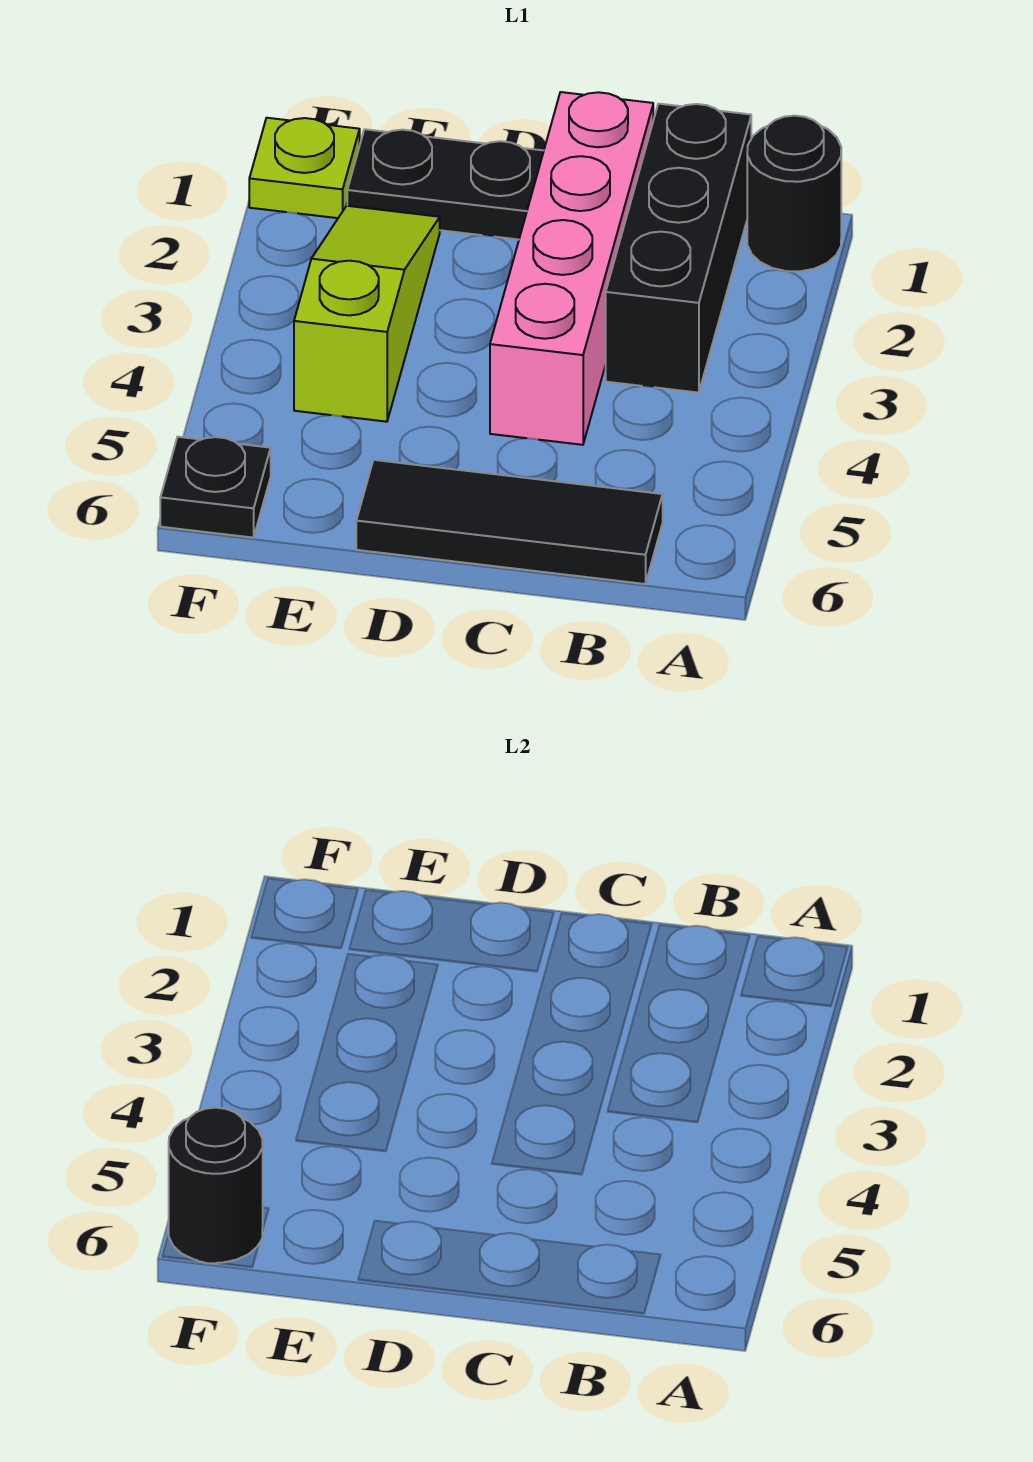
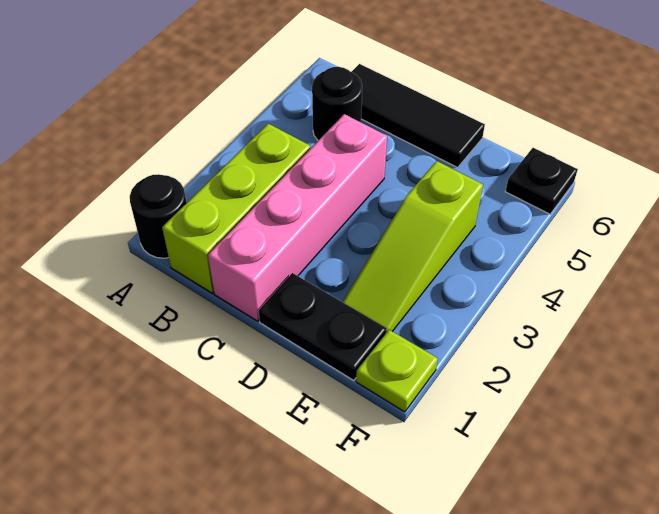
black brick B1:B3 level 1 -> lime brick B1:B3 level 1
black round brick F6 level 2 -> black round brick B5 level 1

